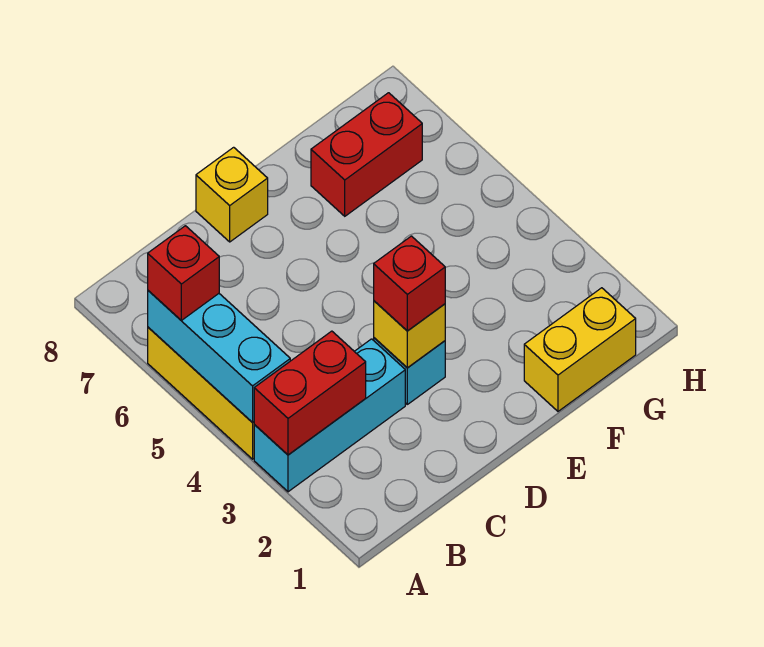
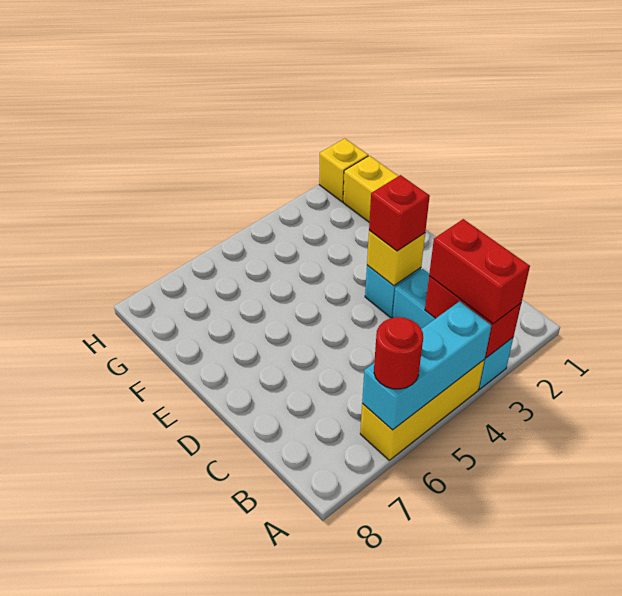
red brick A6 level 3 -> red round brick A6 level 3
yellow brick D8 level 1 -> yellow brick H1 level 1
red brick F7:G7 level 1 -> red brick A3:B3 level 3

